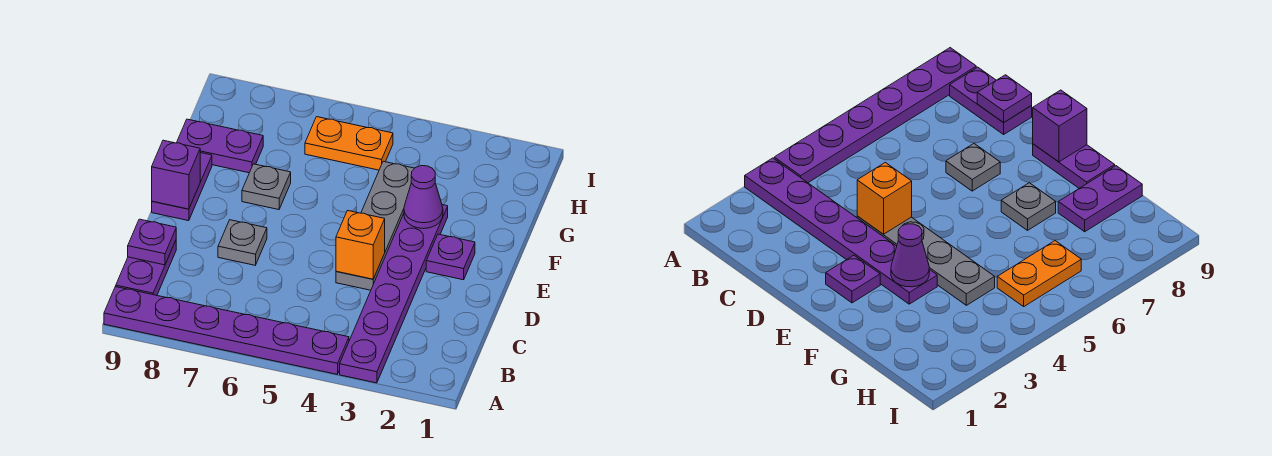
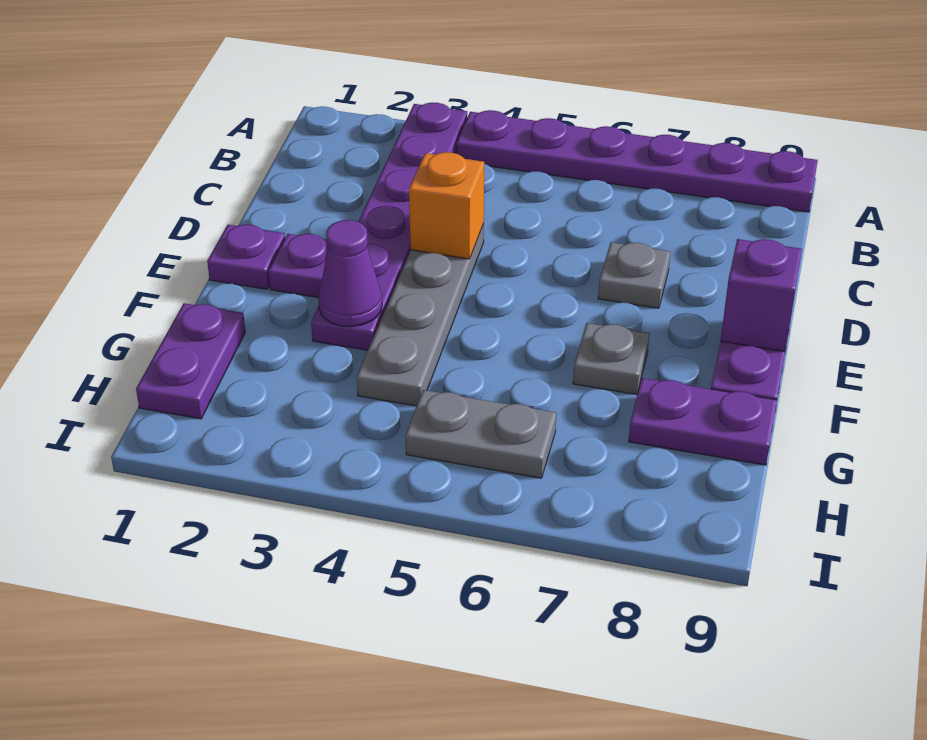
purple plate B9:C9 level 1 -> purple plate G1:H1 level 1
purple plate C9 level 2 -> purple plate E1 level 1
orange plate H5:H6 level 1 -> grey plate H5:H6 level 1

